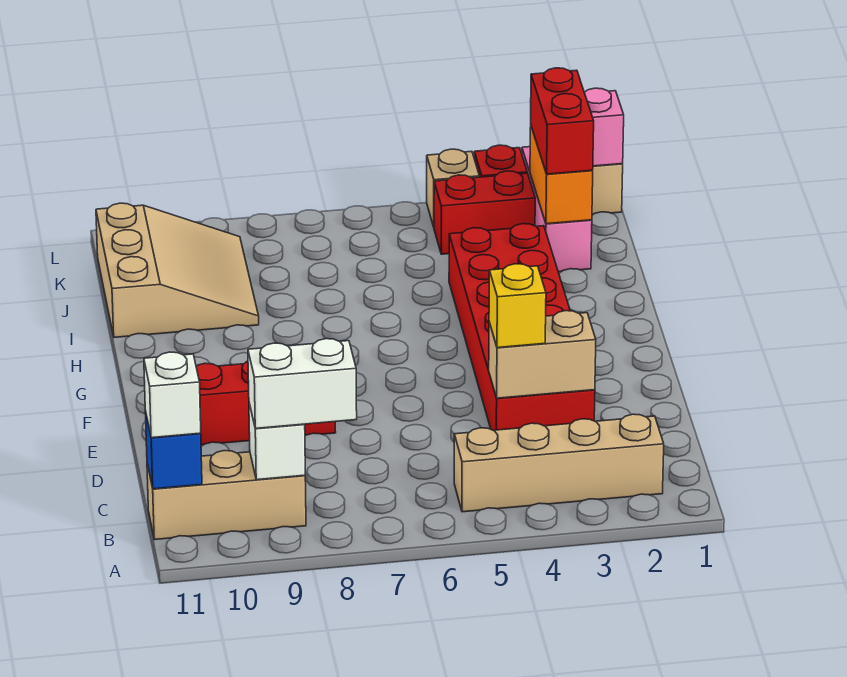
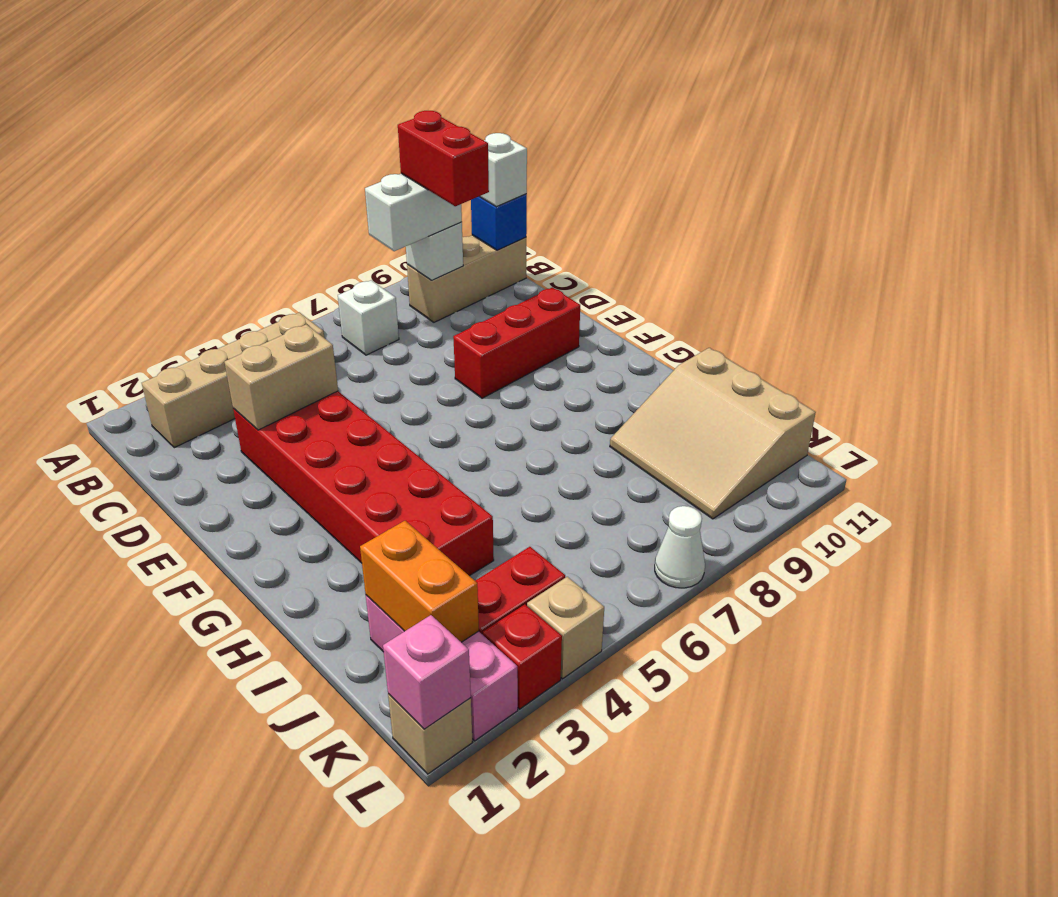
none -> white brick B7 level 1
yellow brick D4 level 3 -> none
red brick J2:K2 level 3 -> red brick B9:C9 level 4
none -> white cone L7 level 1

